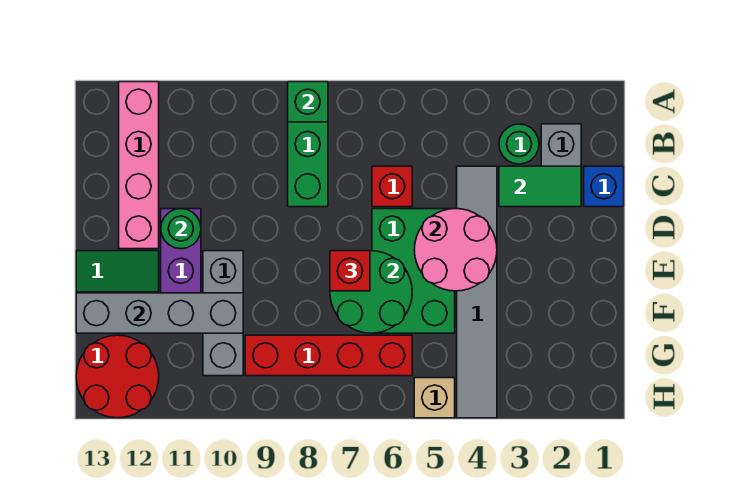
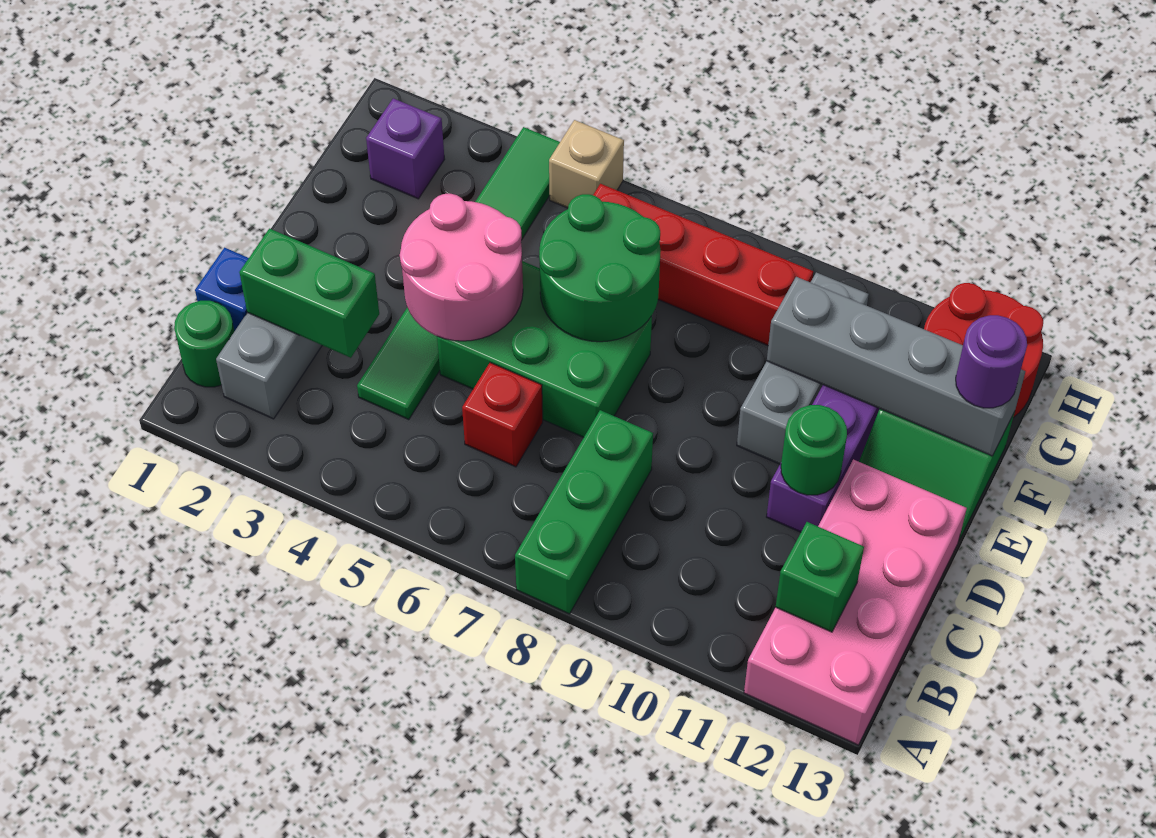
green brick A8 level 2 -> green brick B12 level 2
pink brick A12:D12 level 1 -> pink brick A12:D13 level 1
green round brick B3 level 1 -> green round brick B1 level 1
green tile C2:C3 level 2 -> green brick C2:C3 level 2
grey tile C4:H4 level 1 -> green tile C4:H4 level 1
green brick D5:F6 level 1 -> green brick D5:E7 level 1
red brick E7 level 3 -> none
none -> purple round brick F13 level 3
none -> purple brick G2 level 1

